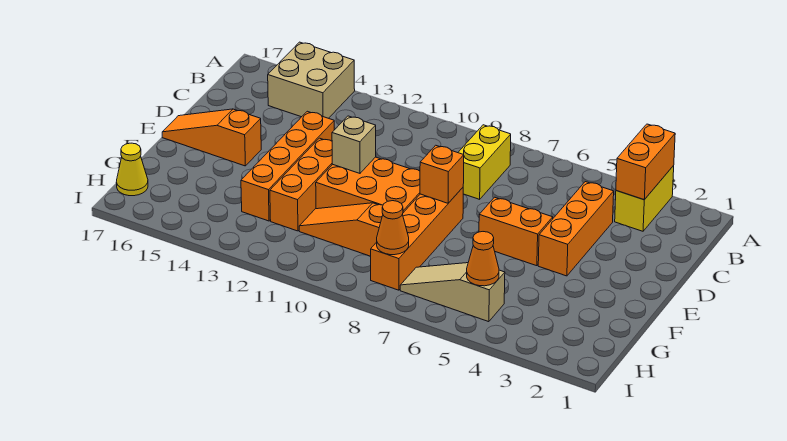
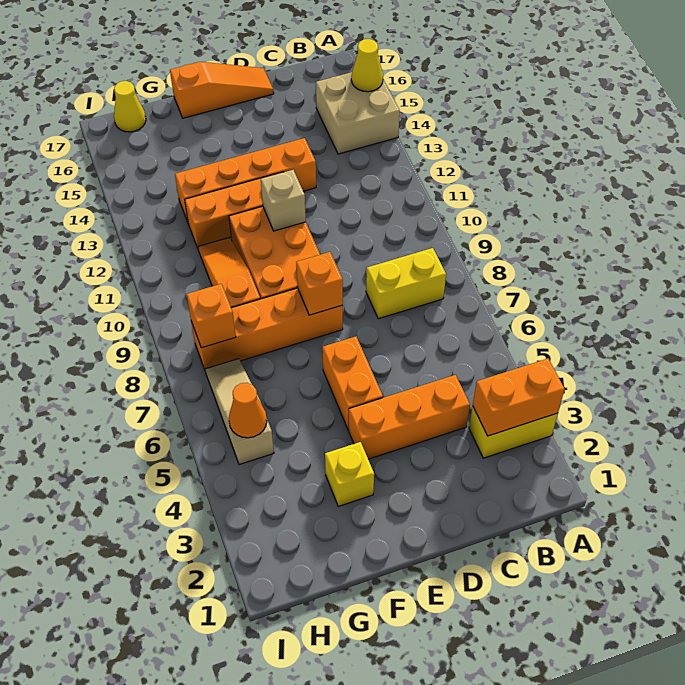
none -> yellow cone A15 level 2
orange slope E15:E17 level 1 top 15 -> orange slope D17:F17 level 1 top F
none -> yellow brick F3 level 1
orange cone H8 level 2 -> orange brick H8 level 2

